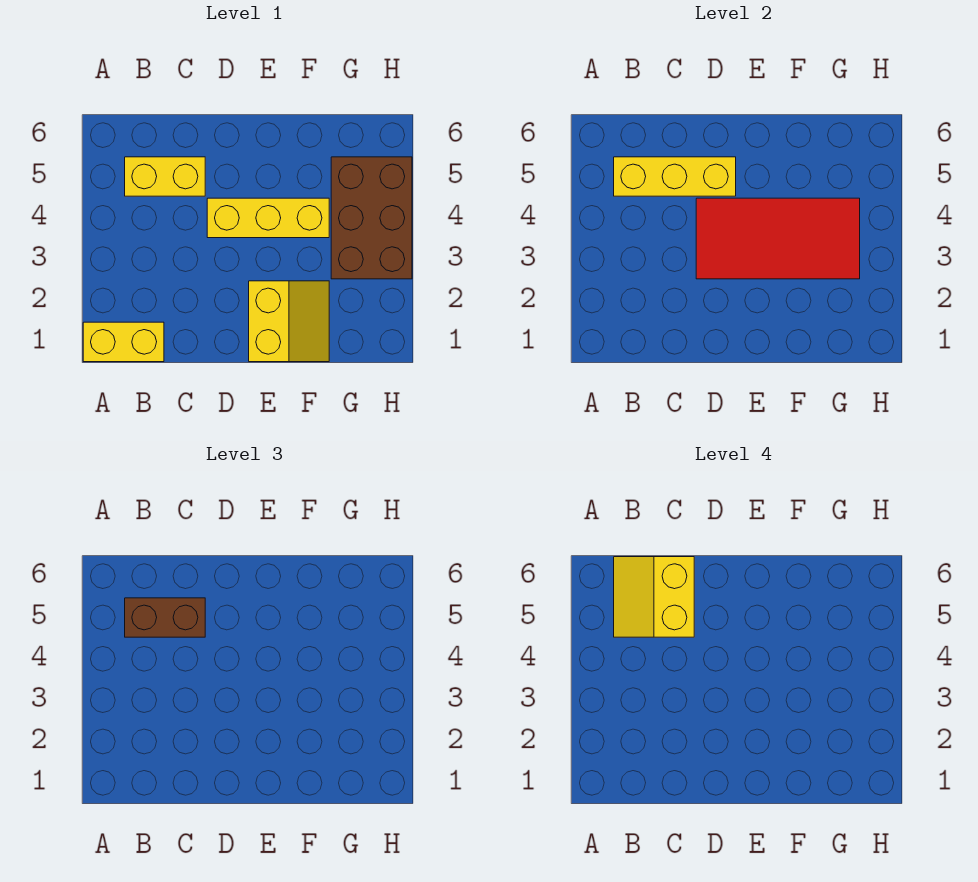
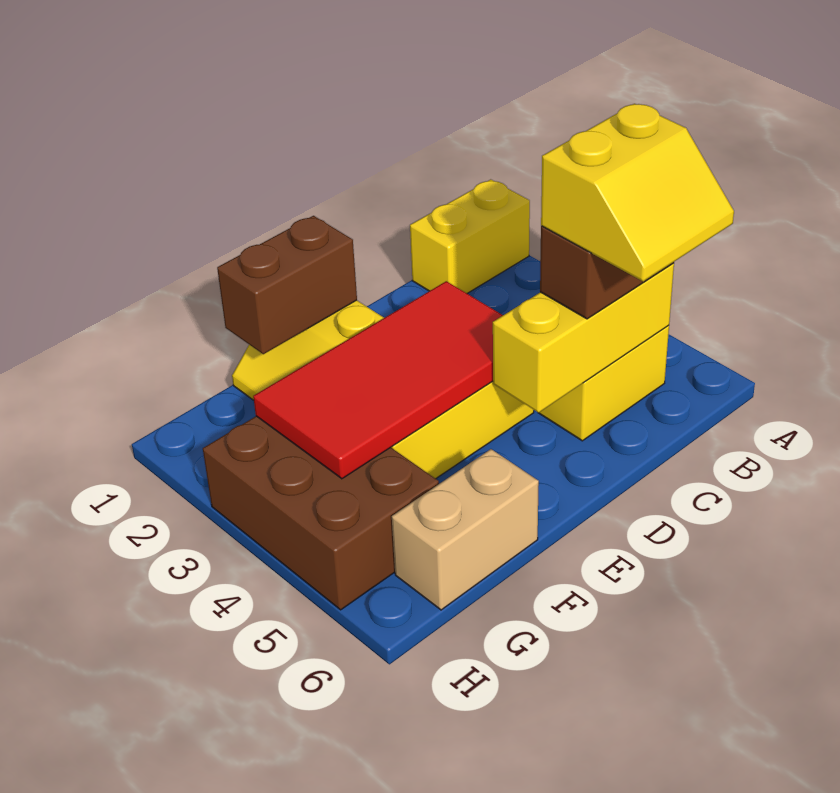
yellow slope B5:C6 level 4 top C -> yellow slope B5:C6 level 4 top 5
none -> brown brick E1:F1 level 2
none -> tan brick F6:G6 level 1

